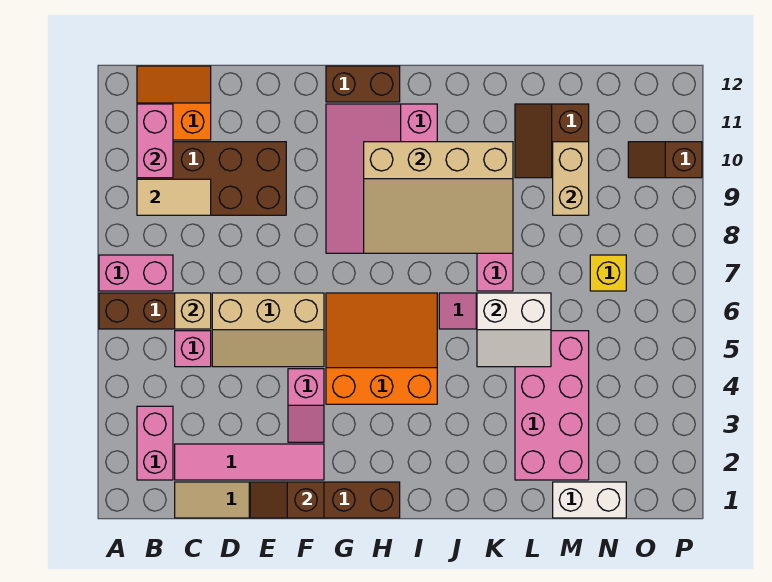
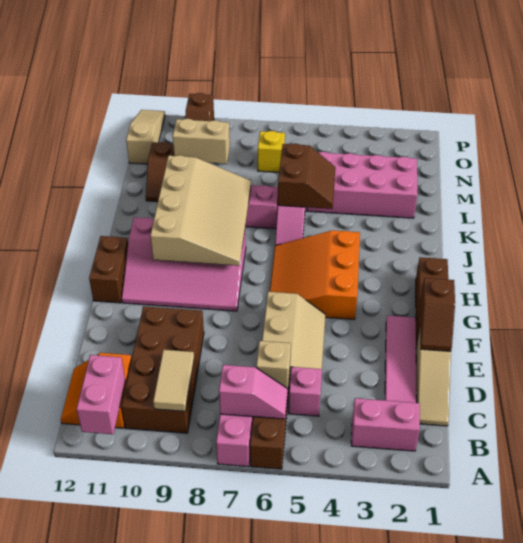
pink brick B10:B11 level 2 -> pink brick A11:B11 level 2
pink slope F3:F4 level 1 top 4 -> pink slope B6:B7 level 2 top 7
white slope K5:L6 level 2 top 6 -> brown slope K5:L6 level 2 top 6
white brick M1:N1 level 1 -> none
none -> tan slope N12:P12 level 1 top N

